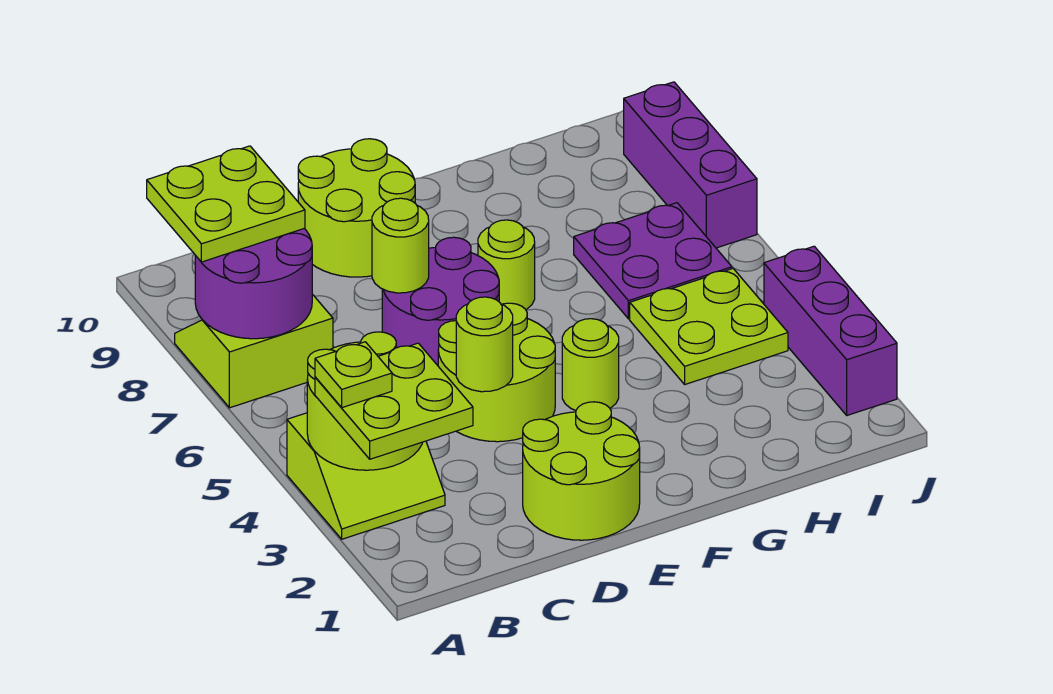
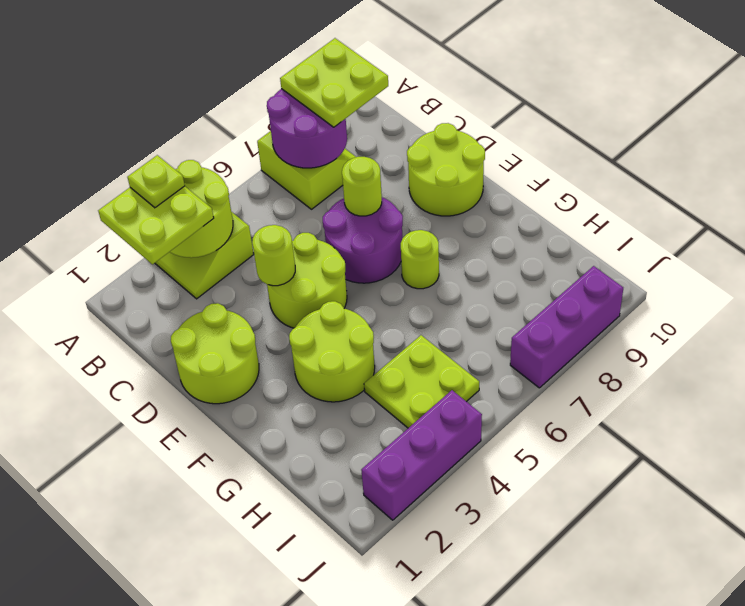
lime round brick F4 level 1 -> lime round brick F3:G4 level 1
purple plate H6:I7 level 1 -> none

